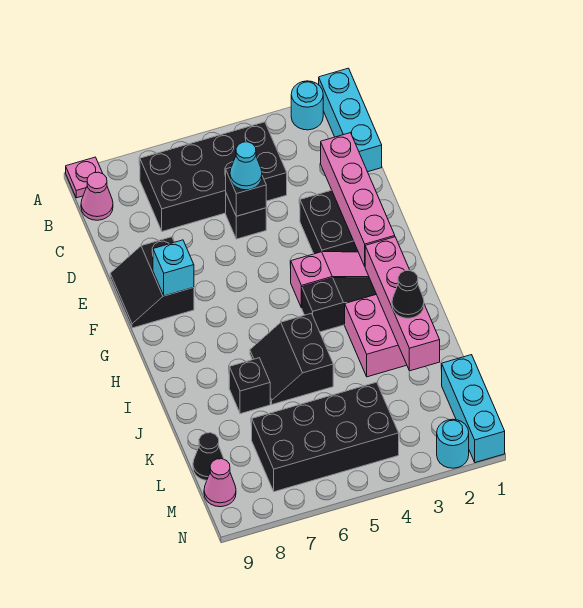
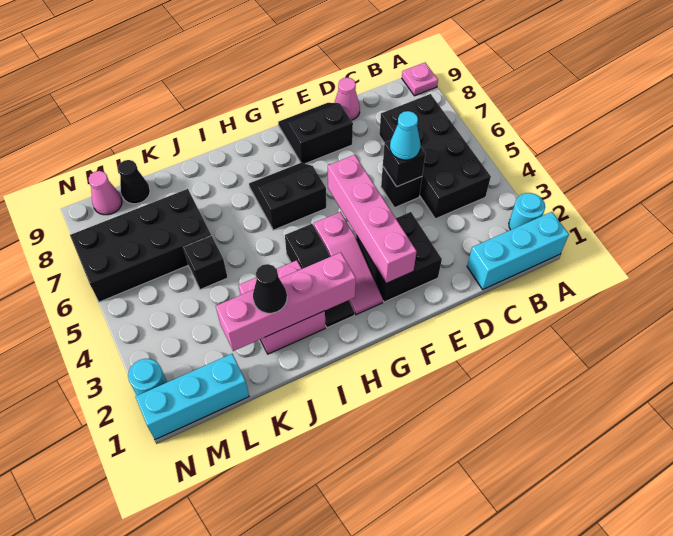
pink cone B9 level 1 -> pink cone D9 level 1
pink brick D2:G2 level 2 -> pink brick F2:F5 level 2
cyan brick F8 level 2 -> none
black slope I5:J6 level 1 top 5 -> black slope G6:H7 level 1 top 6
black brick J7 level 1 -> black brick K5 level 1
black brick L4:M7 level 1 -> black brick K6:N7 level 1

